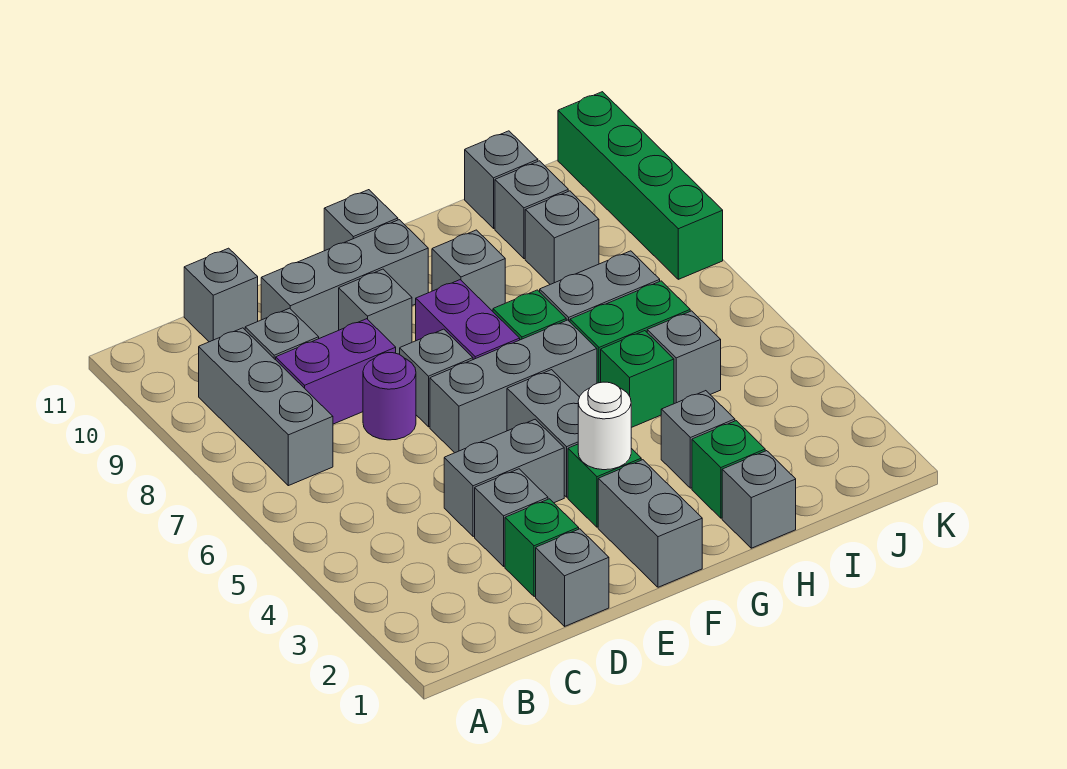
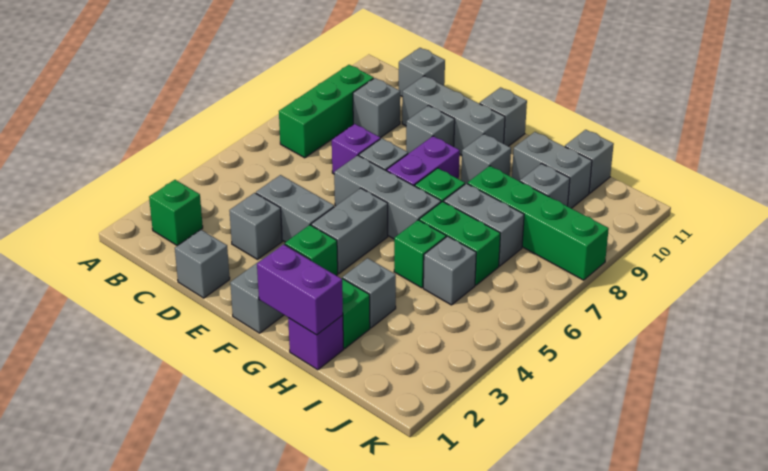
grey brick B7:B9 level 1 -> green brick B7:B9 level 1
purple brick C8:D8 level 1 -> purple brick G1:H1 level 2
green brick D2 level 1 -> green brick B2 level 1
purple round brick D7 level 1 -> purple brick D7 level 1
white round brick F3 level 2 -> none
grey brick H1 level 1 -> purple brick H1 level 1
grey brick I10 level 1 -> grey brick H10:I10 level 1
green brick K8:K11 level 1 -> green brick H8:K8 level 1

